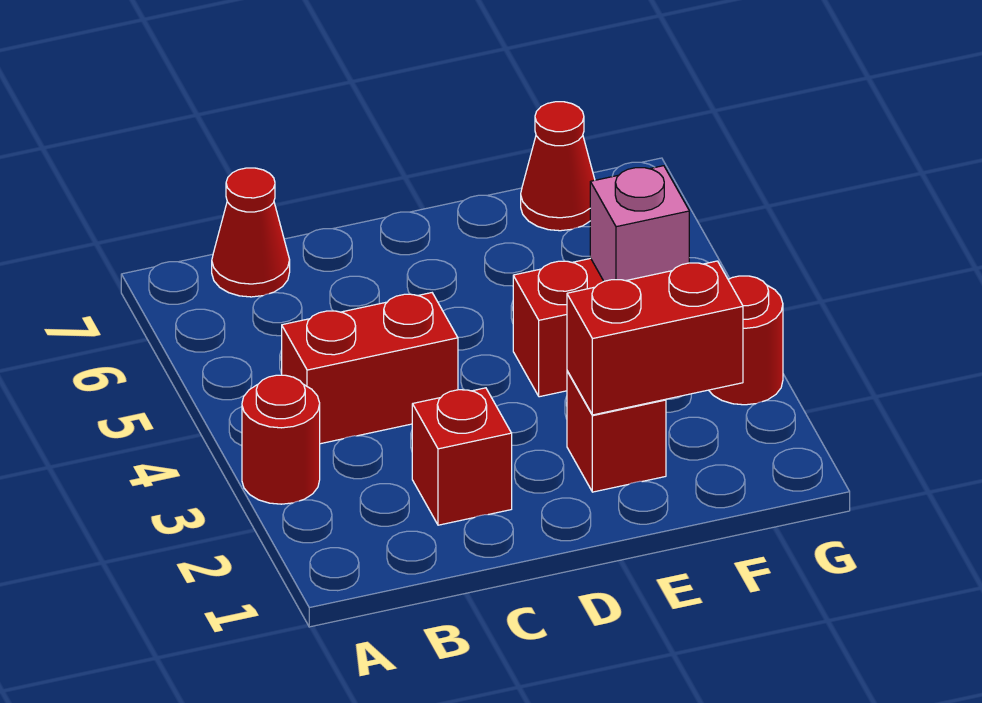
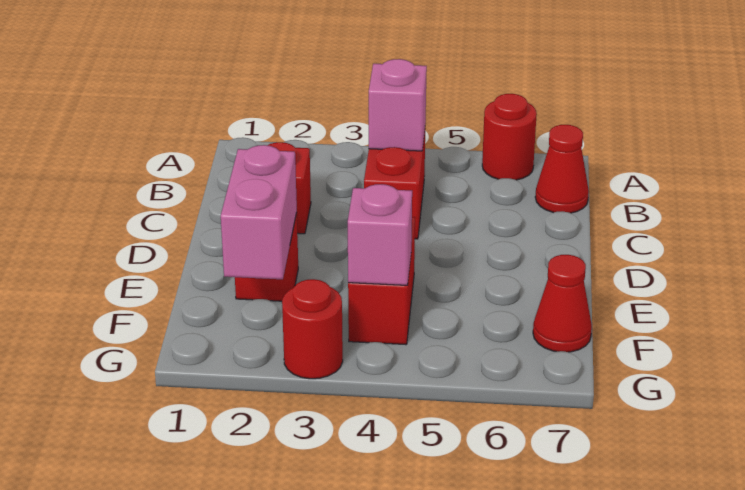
red round brick A3 level 1 -> red round brick A6 level 1
none -> pink brick B4 level 2
red brick E2:F2 level 2 -> pink brick E2:F2 level 2

